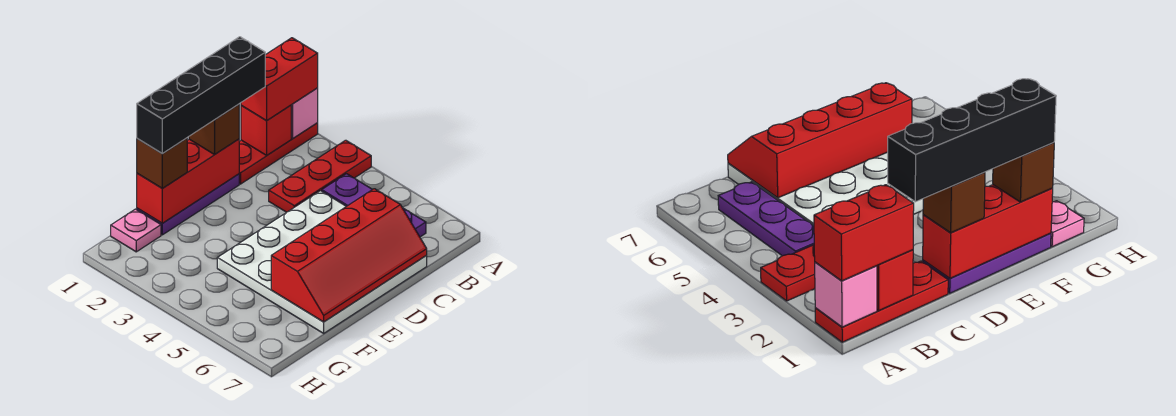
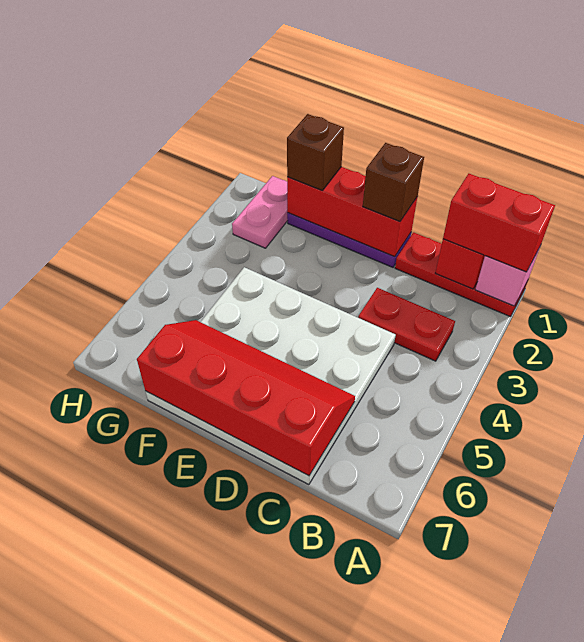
red plate A3:C3 level 1 -> red plate B3:C3 level 1
purple plate B4:B6 level 1 -> none
black brick C1:F1 level 4 -> none
red slope C6:F7 level 2 top 6 -> red slope C6:F7 level 2 top 7
pink plate G1 level 1 -> pink plate G1:G2 level 1

